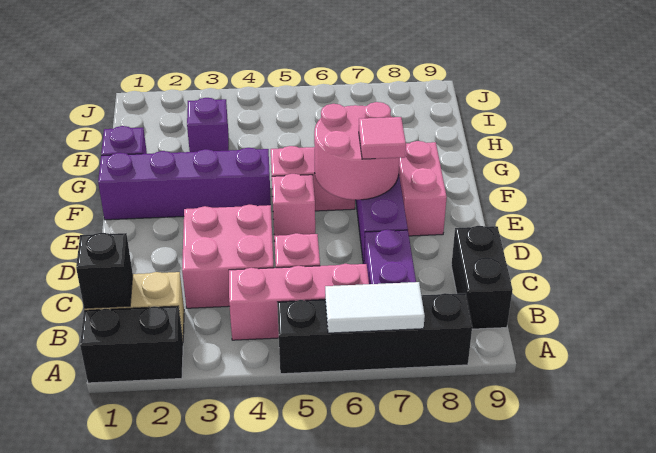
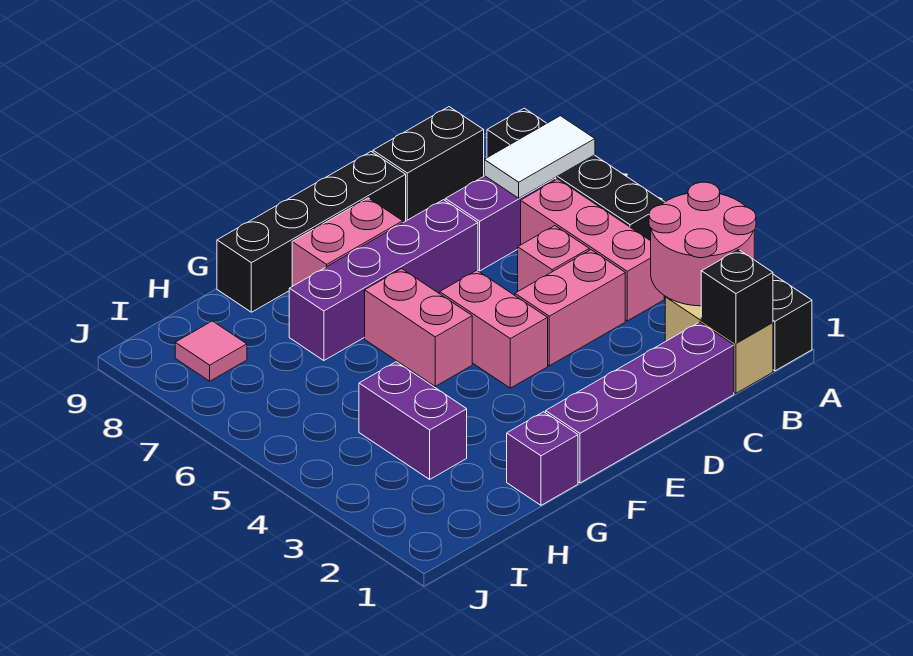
white tile A6:A7 level 2 -> white tile A7:B7 level 2
pink brick C3:D4 level 1 -> pink brick C4:D4 level 1
none -> black brick D9:G9 level 1
pink brick E5 level 1 -> pink brick E4:E5 level 1
pink round brick E6:F7 level 2 -> pink round brick A2:B3 level 2
pink tile E7 level 3 -> pink tile I8 level 1
purple brick F1:F4 level 1 -> purple brick C1:F1 level 1
purple brick H3 level 1 -> purple brick H3:H4 level 1

